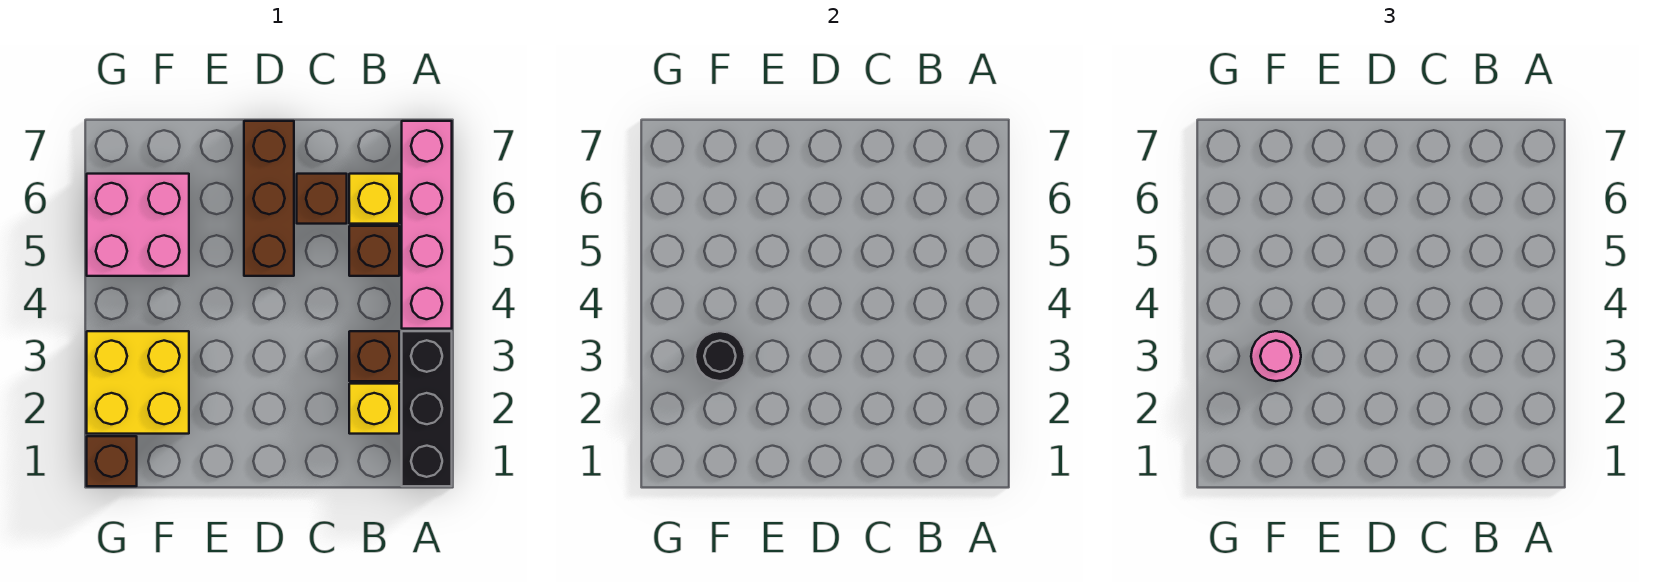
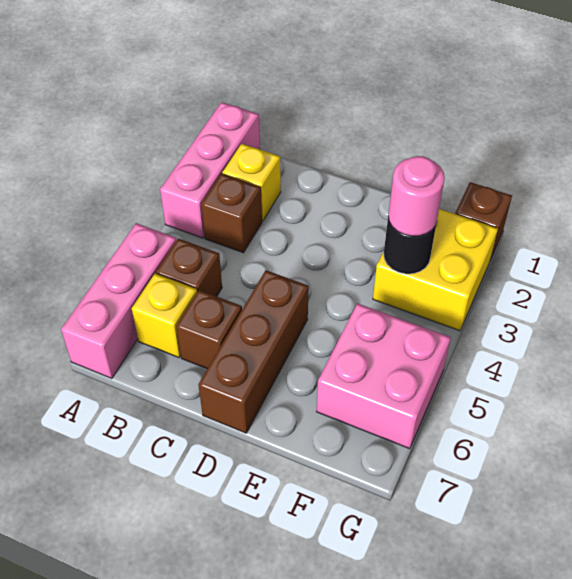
black brick A1:A3 level 1 -> pink brick A1:A3 level 1
pink brick A4:A7 level 1 -> pink brick A5:A7 level 1

